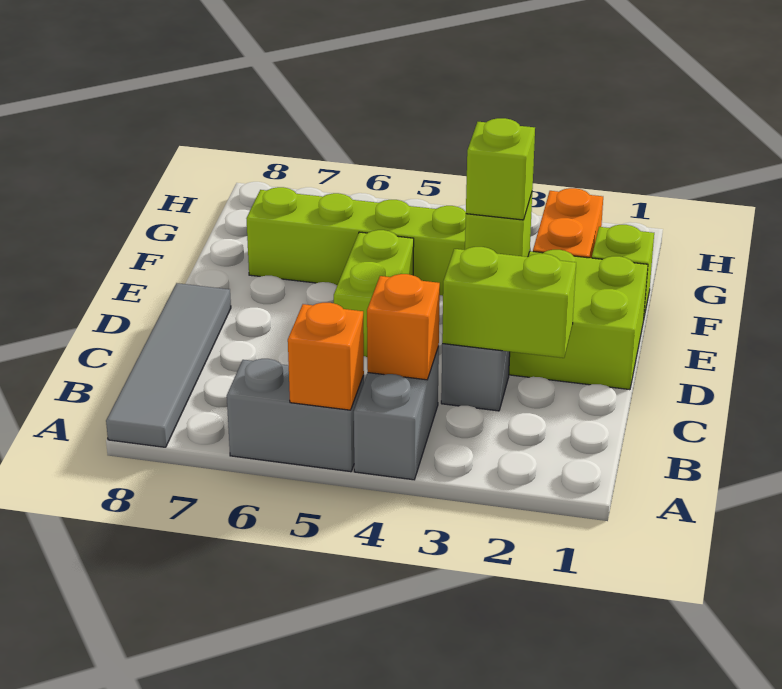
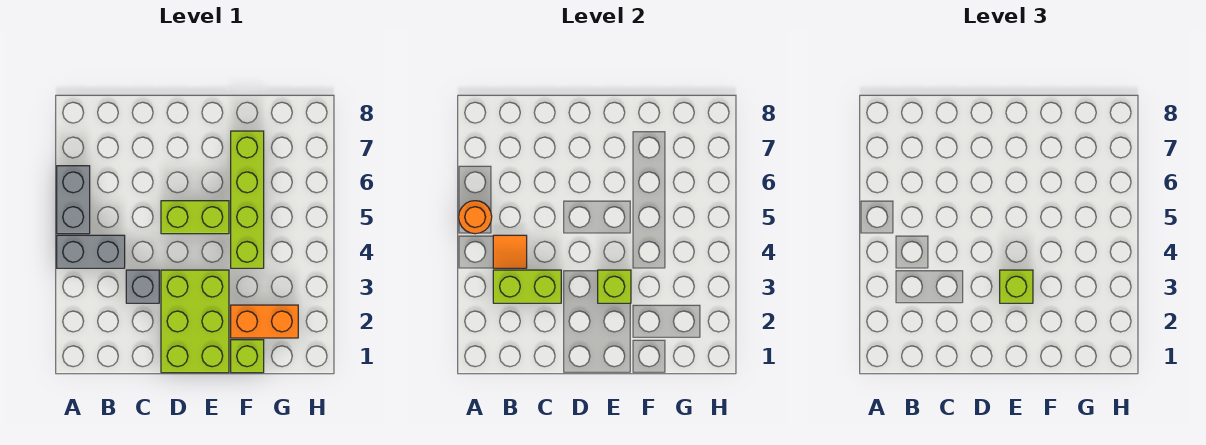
orange brick A5 level 2 -> orange round brick A5 level 2
grey tile A8:D8 level 1 -> none
orange brick B4 level 2 -> orange tile B4 level 2
lime brick C2:C3 level 2 -> lime brick B3:C3 level 2

